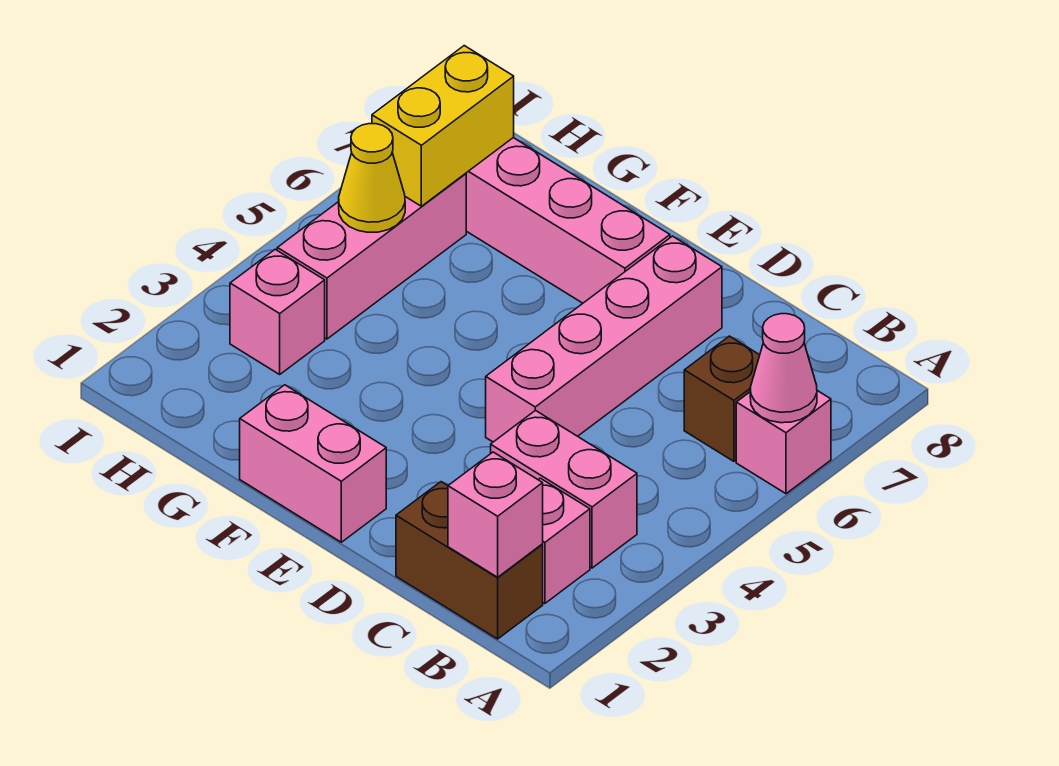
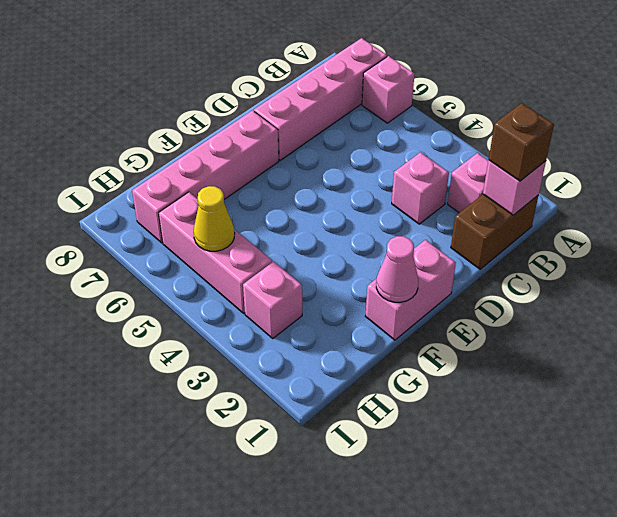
pink cone A6 level 2 -> pink cone F1 level 2
pink brick B3:C3 level 1 -> pink brick C3 level 1
brown brick B6 level 1 -> brown brick B1 level 3
pink brick D4:D7 level 1 -> pink brick A7:D7 level 1
yellow brick H6:H7 level 2 -> none

